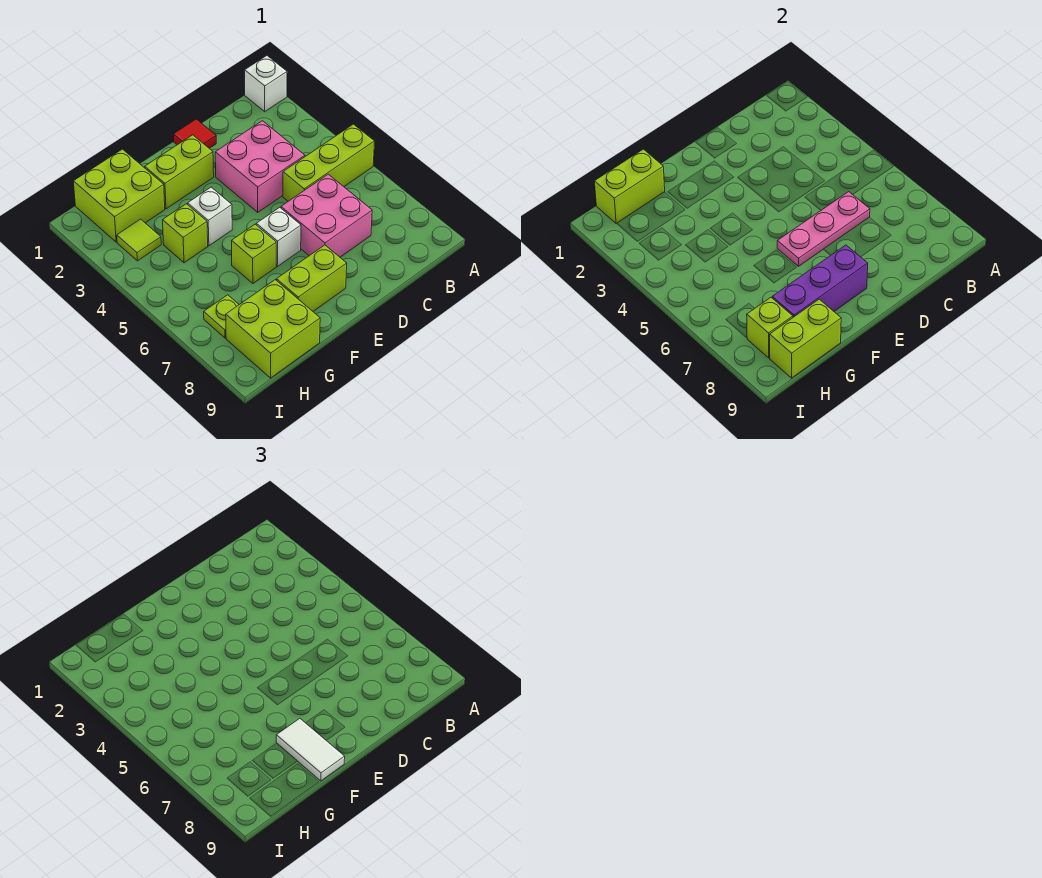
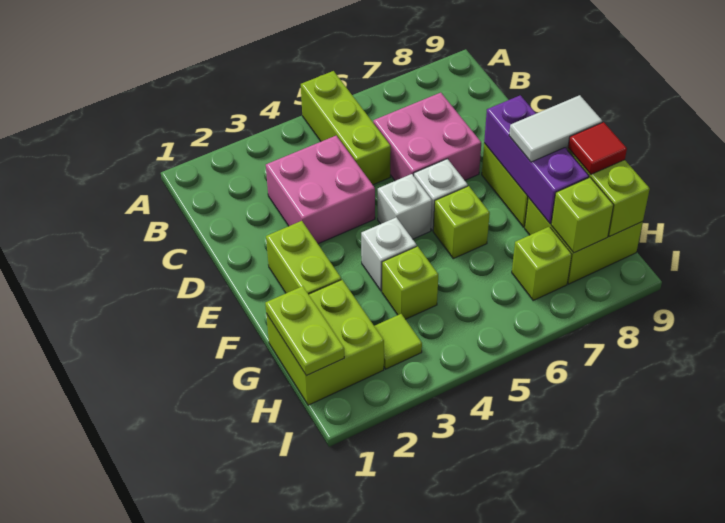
white brick A1 level 1 -> white brick E5 level 1
pink plate C6:E6 level 2 -> none
red tile D1 level 1 -> red tile G9 level 3
lime brick G1:H1 level 2 -> lime plate G1:H1 level 2
lime plate H7 level 1 -> lime brick H7 level 1

